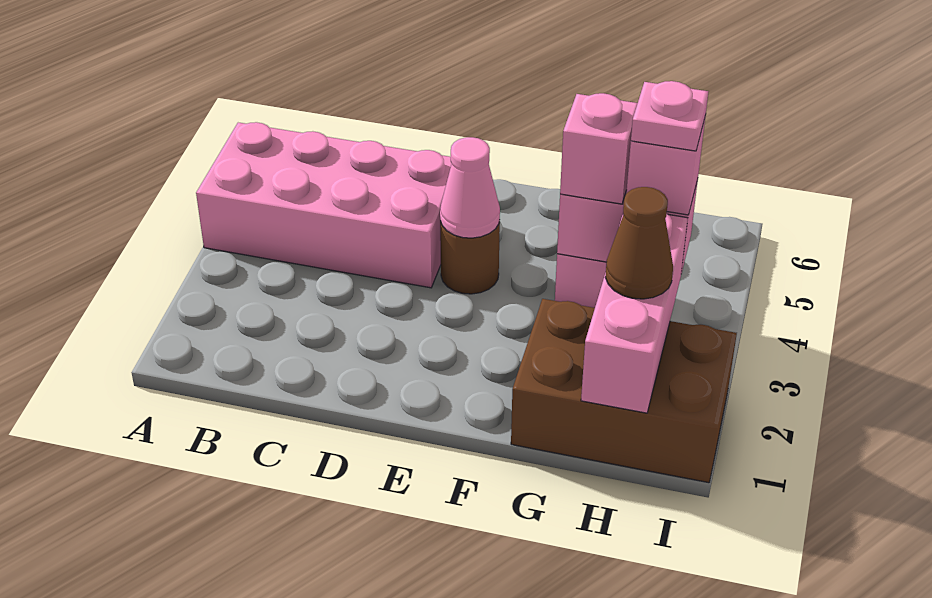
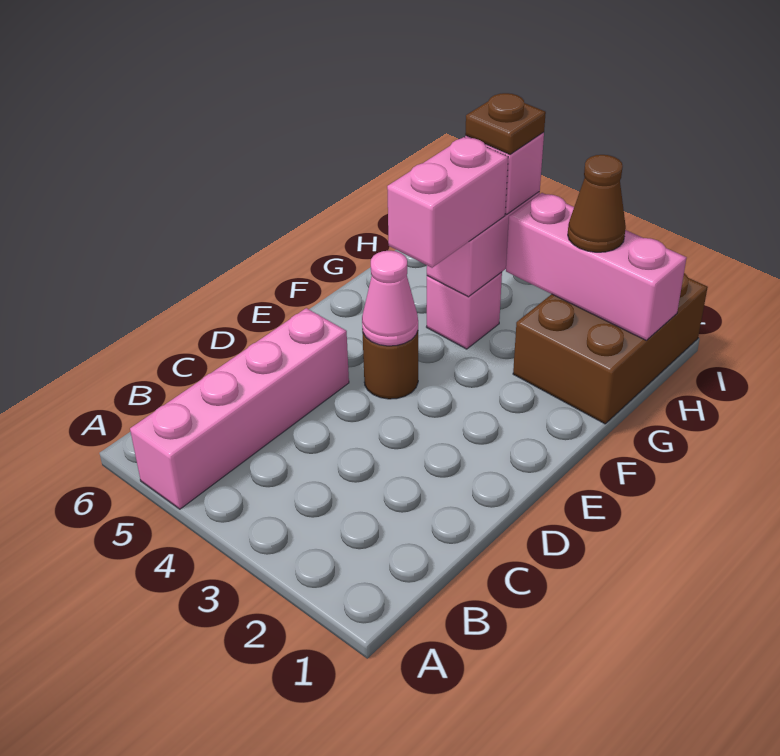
pink brick A4:D5 level 1 -> pink brick A5:D5 level 1
pink brick G4 level 3 -> pink brick F4:G4 level 3
pink plate H4 level 4 -> brown plate H4 level 4

